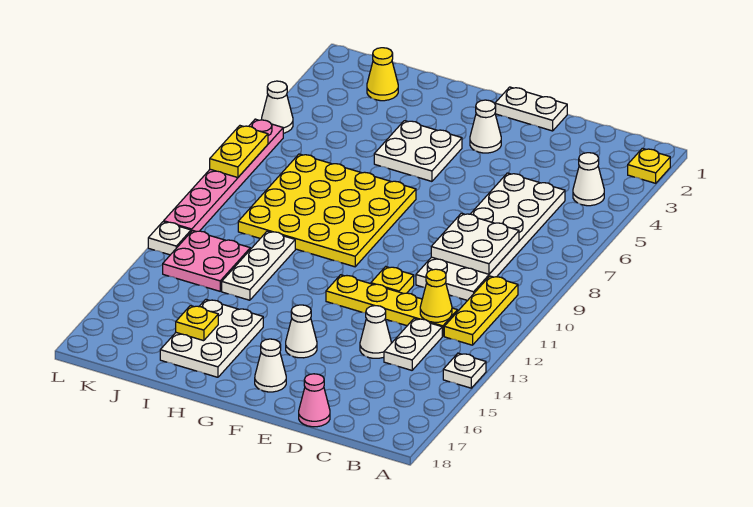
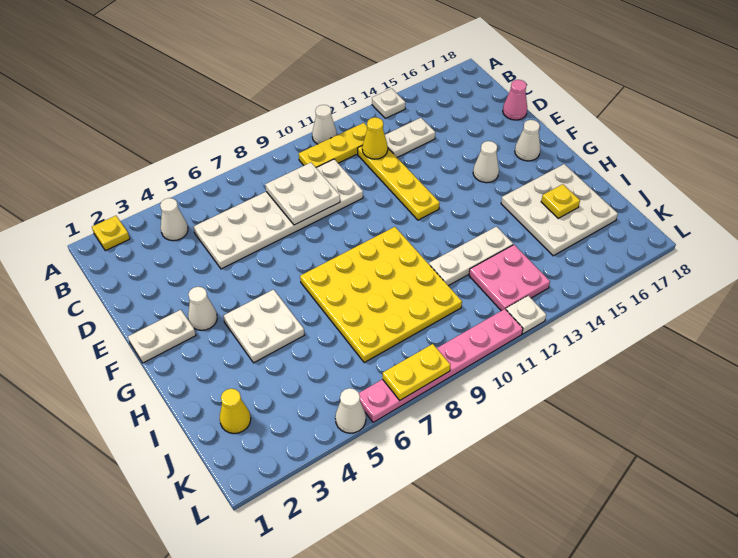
white cone D14 level 1 -> white cone A11 level 1
white plate E1:F1 level 1 -> white plate F1:F2 level 1
yellow plate E11 level 1 -> none
white plate H15:I17 level 1 -> white plate H15:J17 level 1

